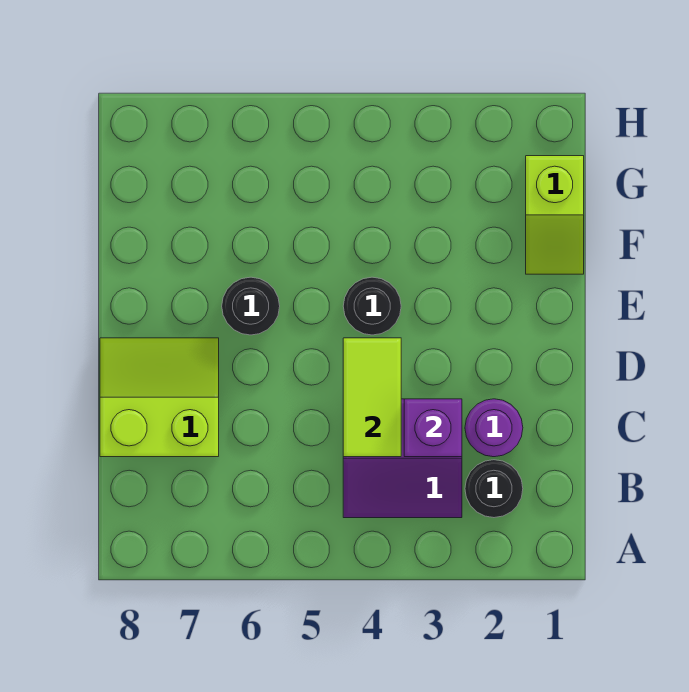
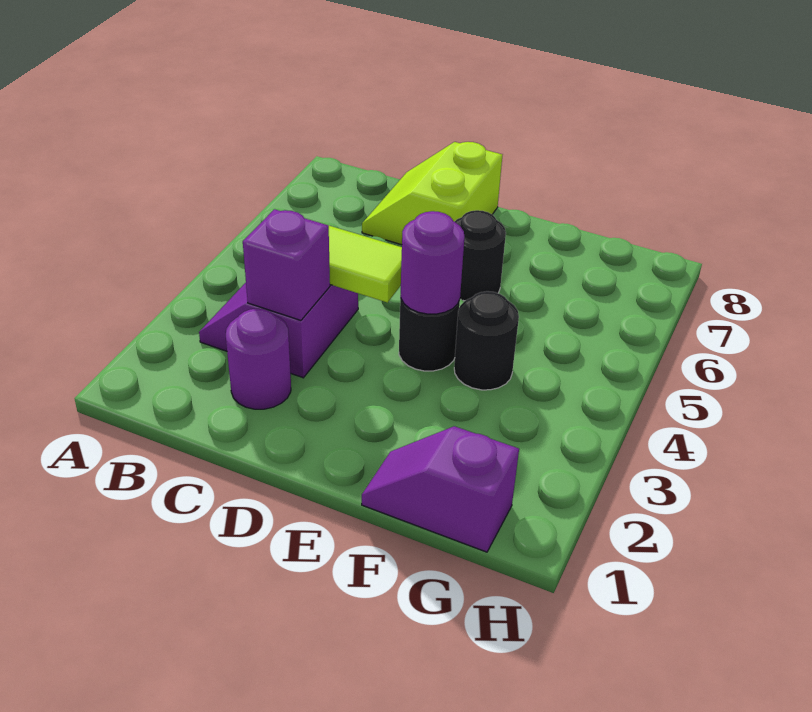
black round brick B2 level 1 -> black round brick F4 level 1
lime slope C7:D8 level 1 top C -> lime slope C7:D8 level 1 top D
none -> purple round brick E4 level 2
lime slope F1:G1 level 1 top G -> purple slope F1:G1 level 1 top G

